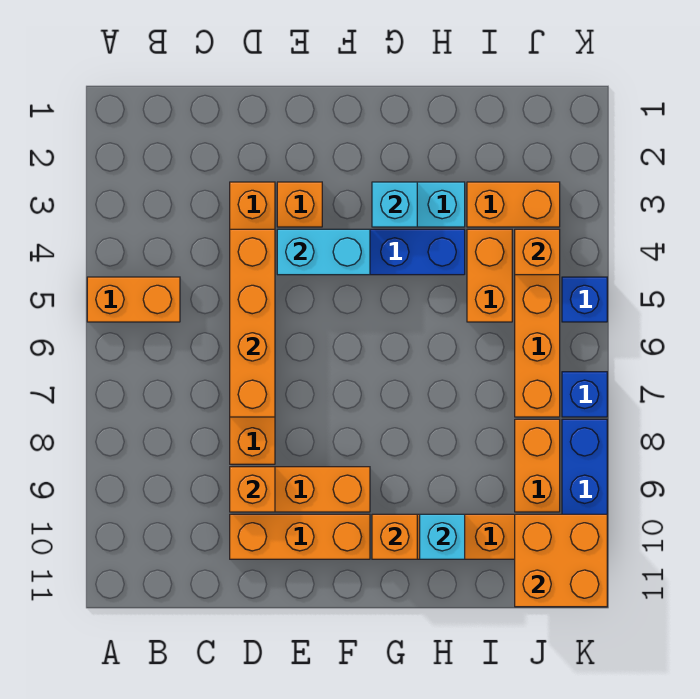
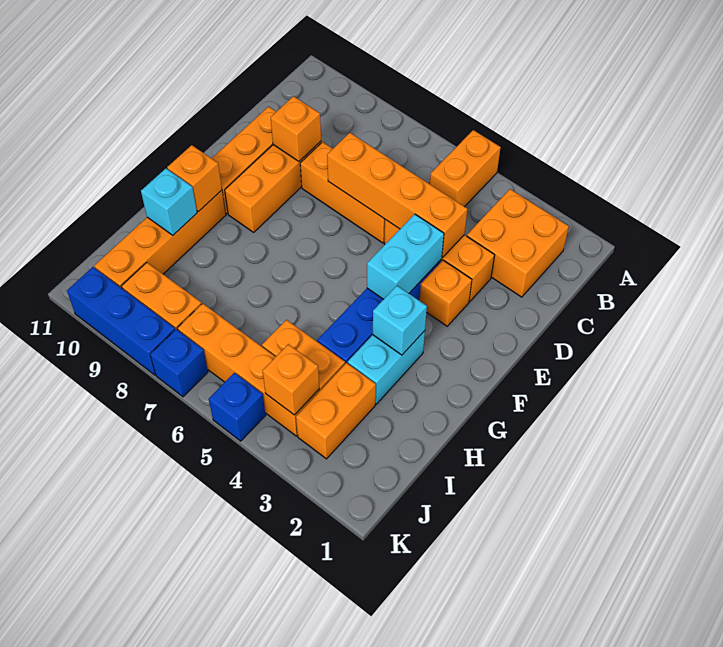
orange brick J10:K11 level 2 -> orange brick B2:C3 level 1

